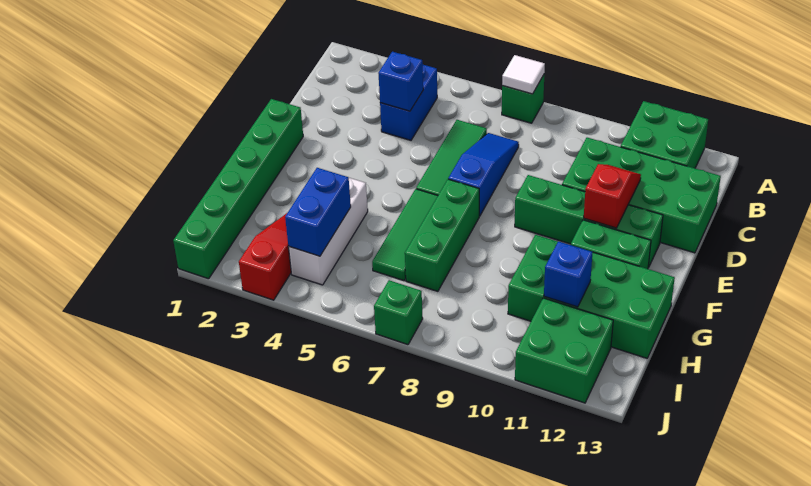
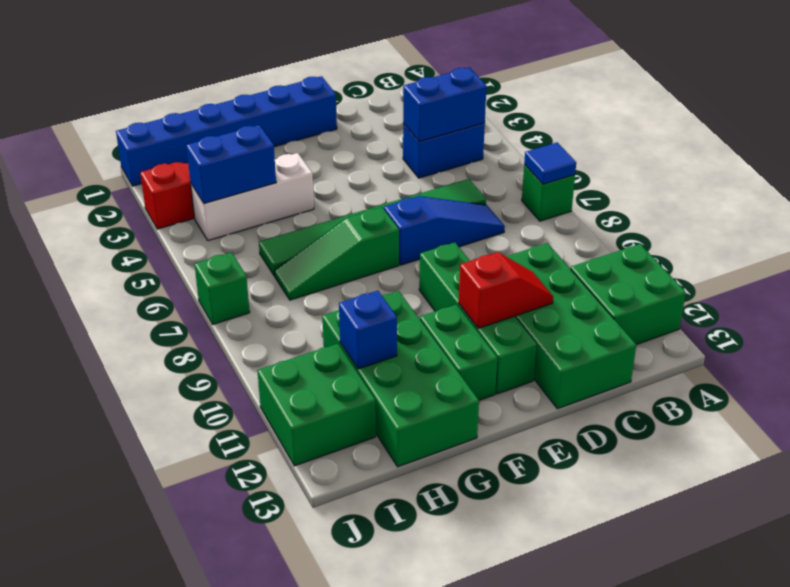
white tile A7 level 2 -> blue tile A7 level 2
blue brick C4 level 2 -> blue brick B4:C4 level 2
green brick E1:J1 level 1 -> blue brick E1:J1 level 1
green brick F7:H7 level 1 -> green slope F7:H7 level 1 top F

